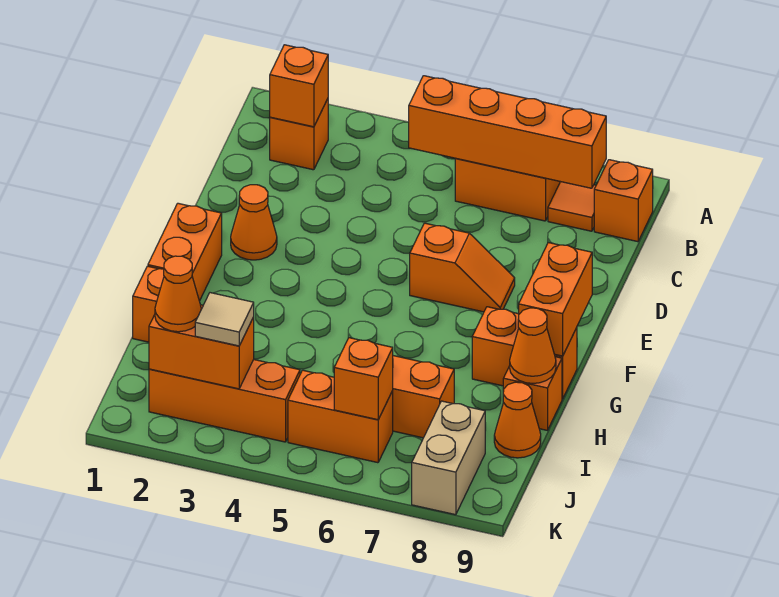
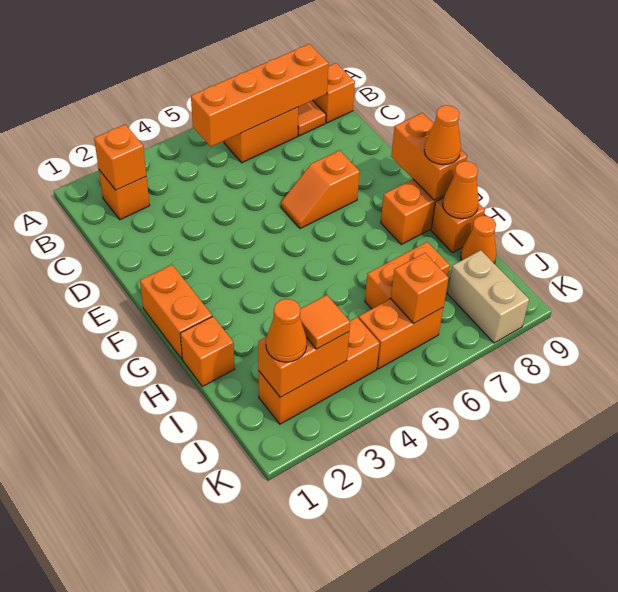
orange cone E2 level 1 -> orange cone G9 level 3
orange slope E6:E7 level 1 top 6 -> orange slope E6:E7 level 1 top 7
tan tile J3 level 3 -> orange tile J3 level 3

